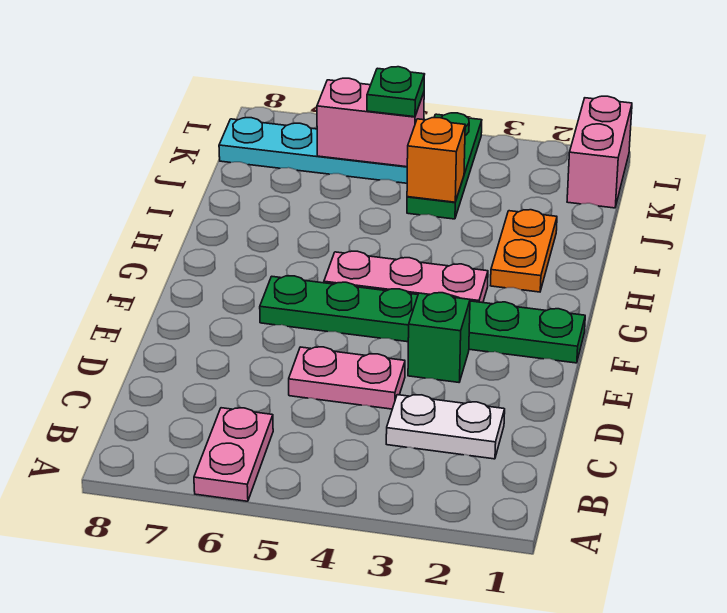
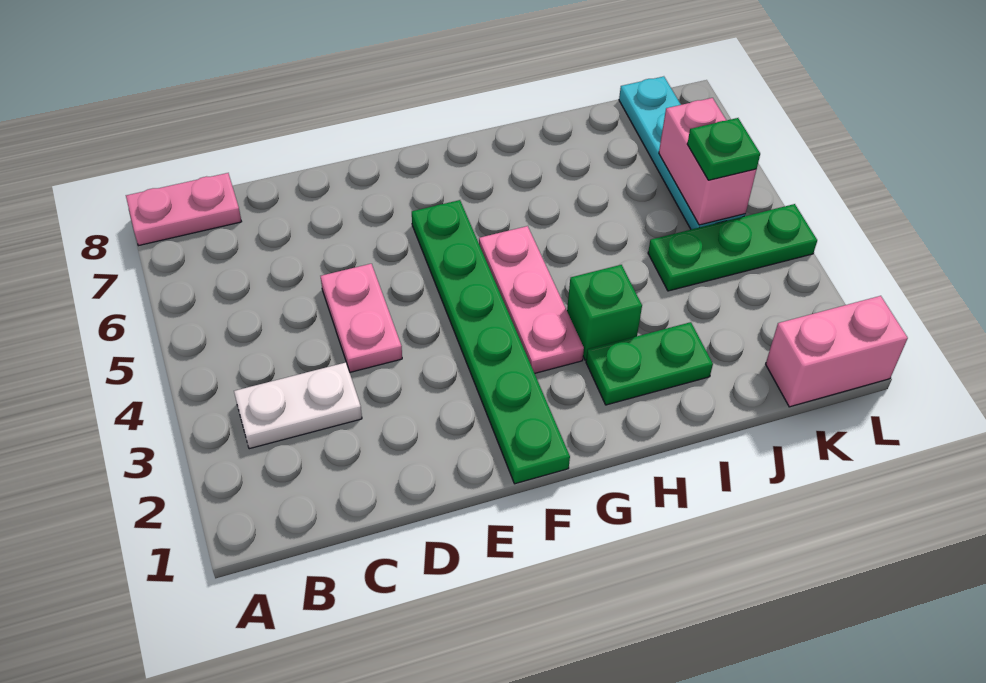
pink plate A6:B6 level 1 -> pink plate A8:B8 level 1
white plate C2:C3 level 1 -> white plate B3:C3 level 1
green brick E3 level 1 -> green brick H3 level 1
orange plate H2:I2 level 1 -> green plate H2:I2 level 1
orange brick J4 level 2 -> none

